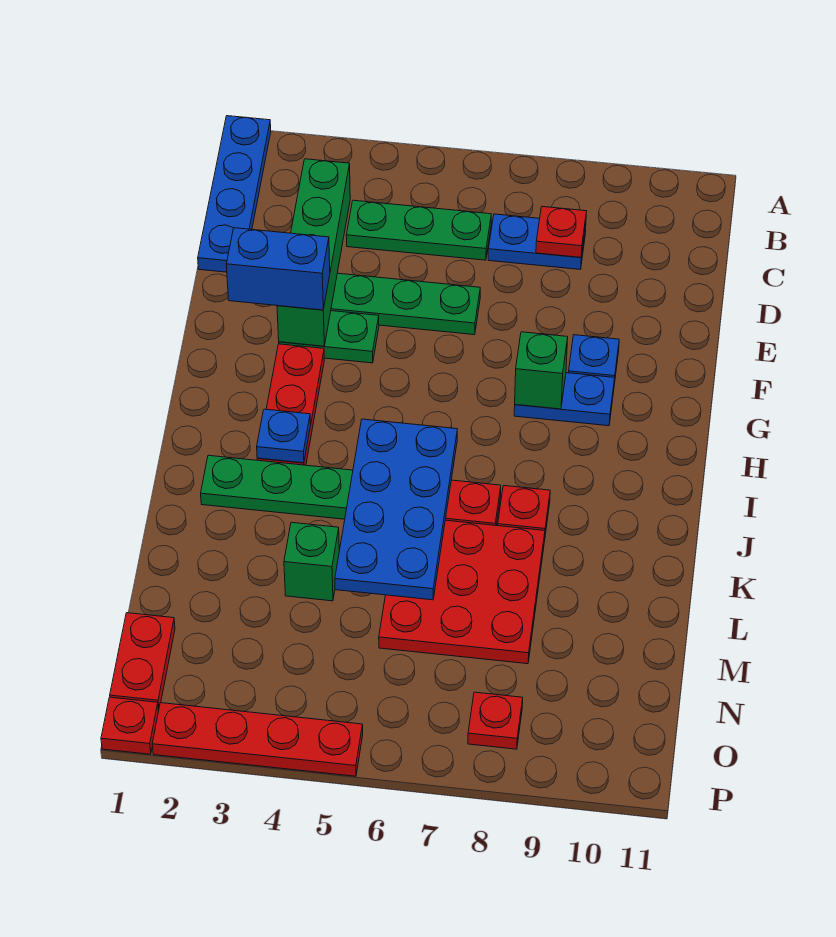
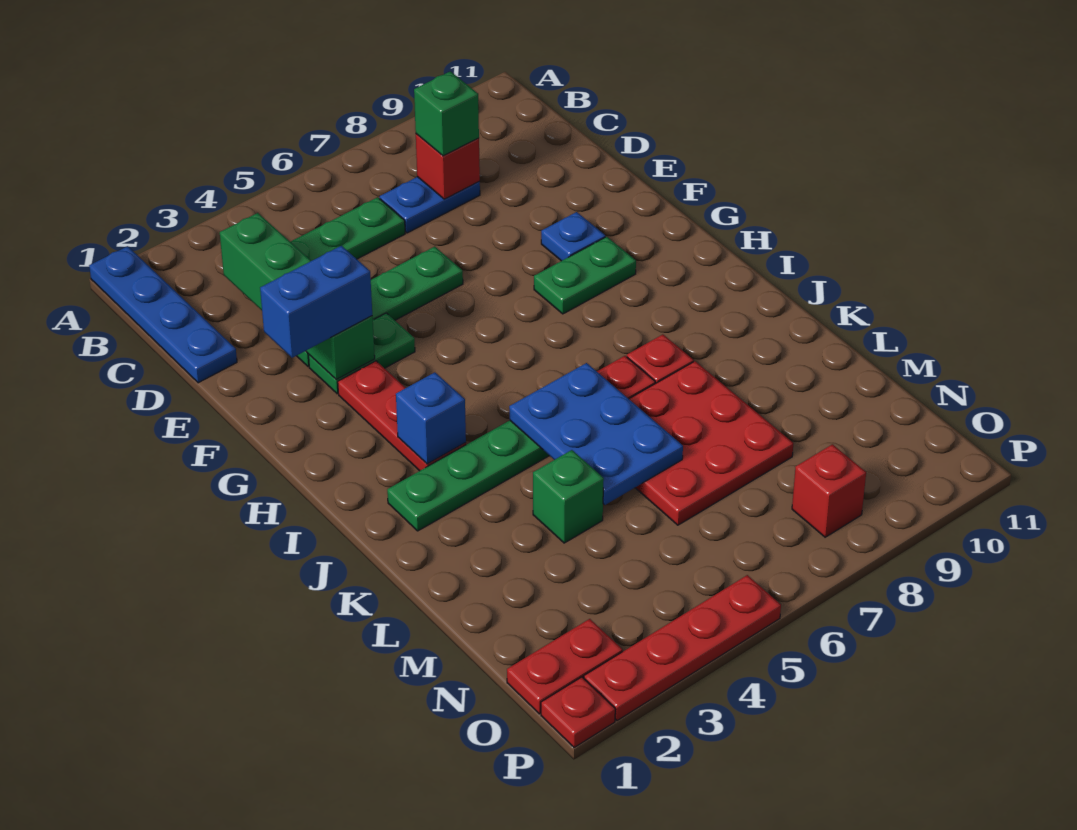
red plate C8 level 2 -> red brick C8 level 2
blue plate G8:G9 level 1 -> green plate G8:G9 level 1
green brick G8 level 2 -> green brick C8 level 3
blue plate I3 level 2 -> blue brick I3 level 2
blue plate I5:L6 level 2 -> blue plate J5:L6 level 2
red plate N1:O1 level 1 -> red plate O1:O2 level 1
red plate O8 level 1 -> red brick O8 level 1

